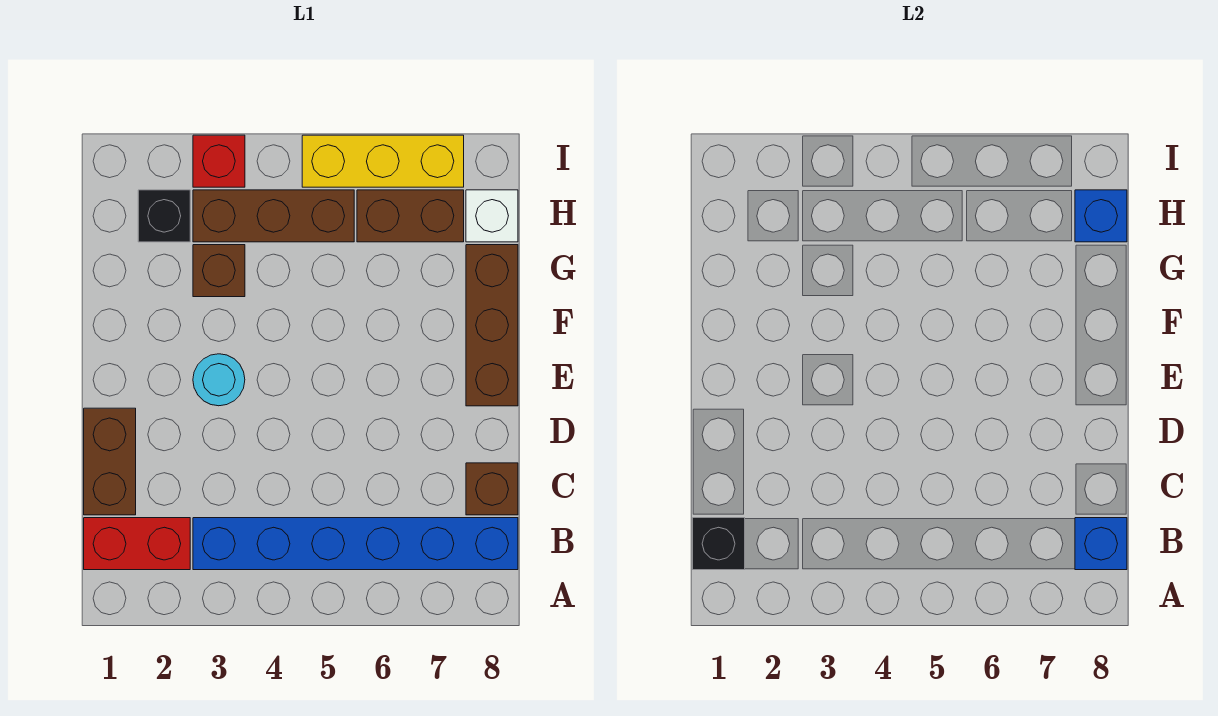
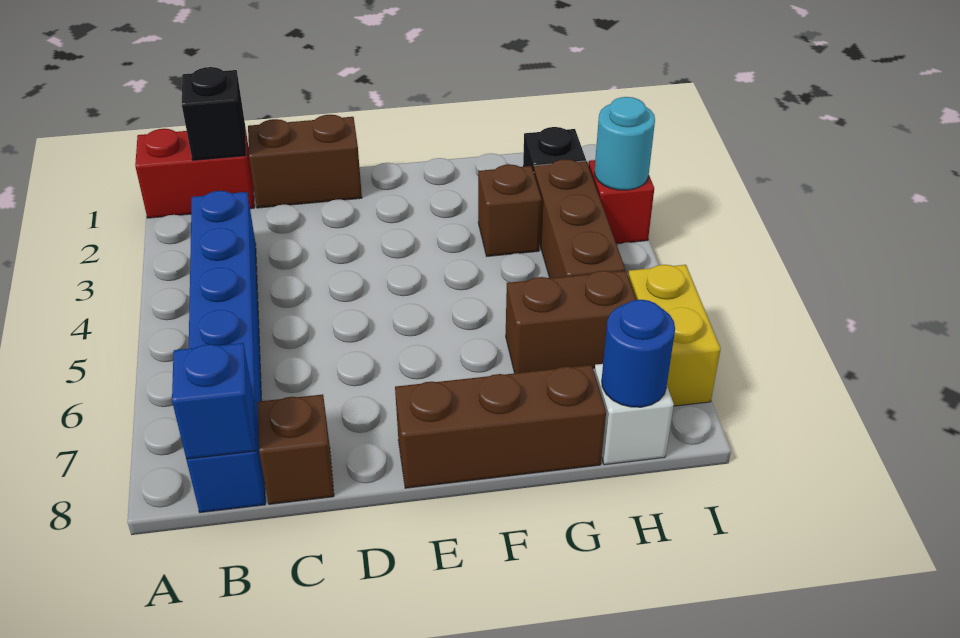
red brick B1:B2 level 1 -> red brick A1:B1 level 1
cyan round brick E3 level 1 -> cyan round brick I3 level 2
brown brick H6:H7 level 1 -> brown brick G6:H6 level 1
blue brick H8 level 2 -> blue round brick H8 level 2
yellow brick I5:I7 level 1 -> yellow brick I6:I7 level 1

